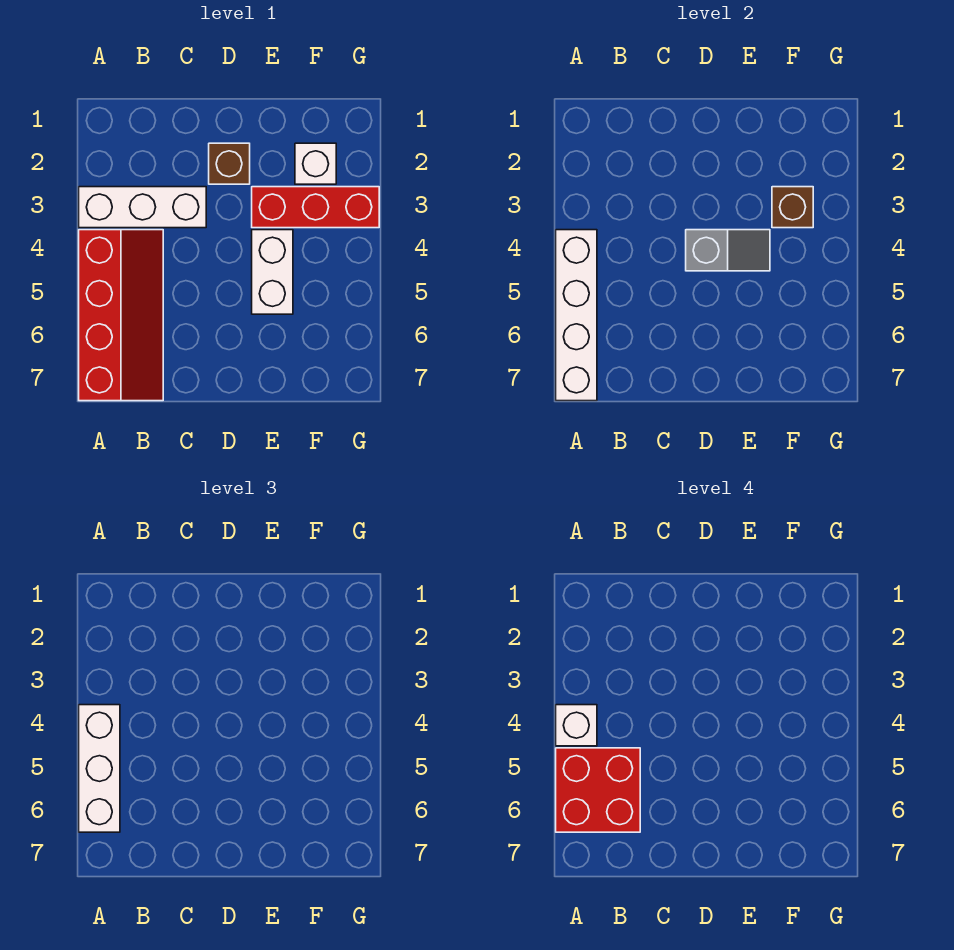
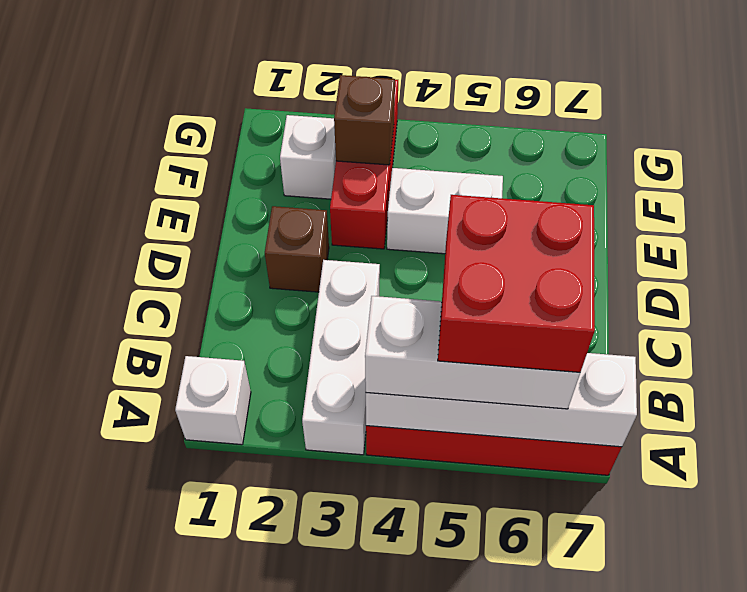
white brick A4 level 4 -> white brick A1 level 1
grey slope D4:E4 level 2 top D -> none

